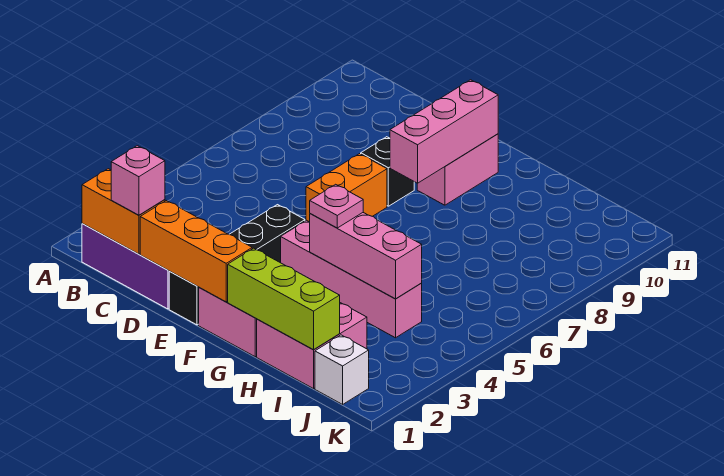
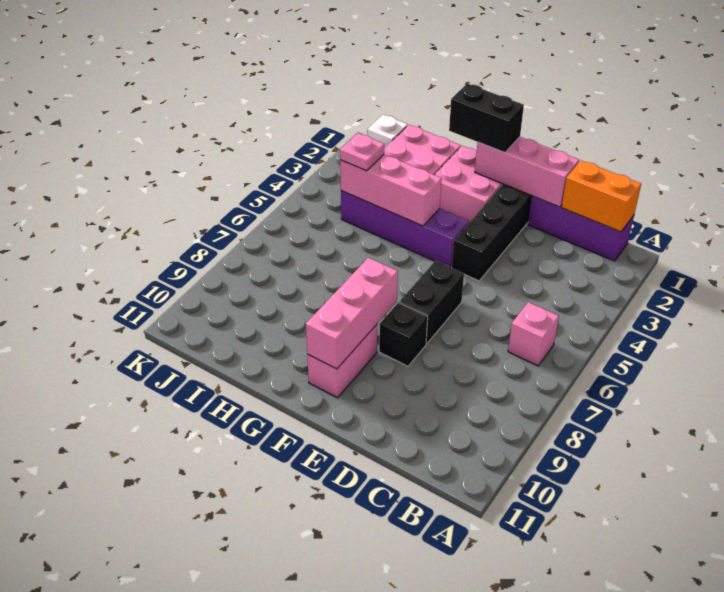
pink brick C1 level 3 -> pink brick B6 level 1
orange brick D1:F1 level 2 -> pink brick D1:F1 level 2
orange brick E6:E7 level 1 -> black brick E6:E7 level 1
none -> black brick F1:G1 level 3
pink brick F4:I4 level 1 -> purple brick F4:I4 level 1
lime brick G1:I1 level 2 -> none
pink plate G4 level 3 -> pink plate I4 level 3

